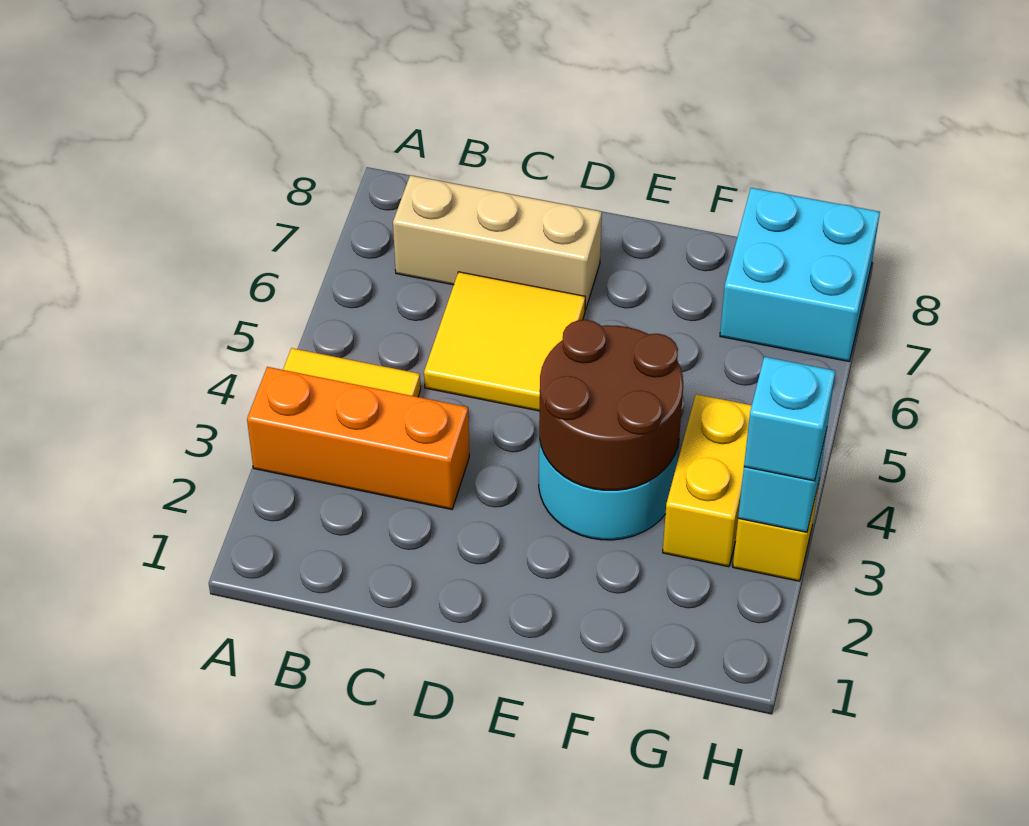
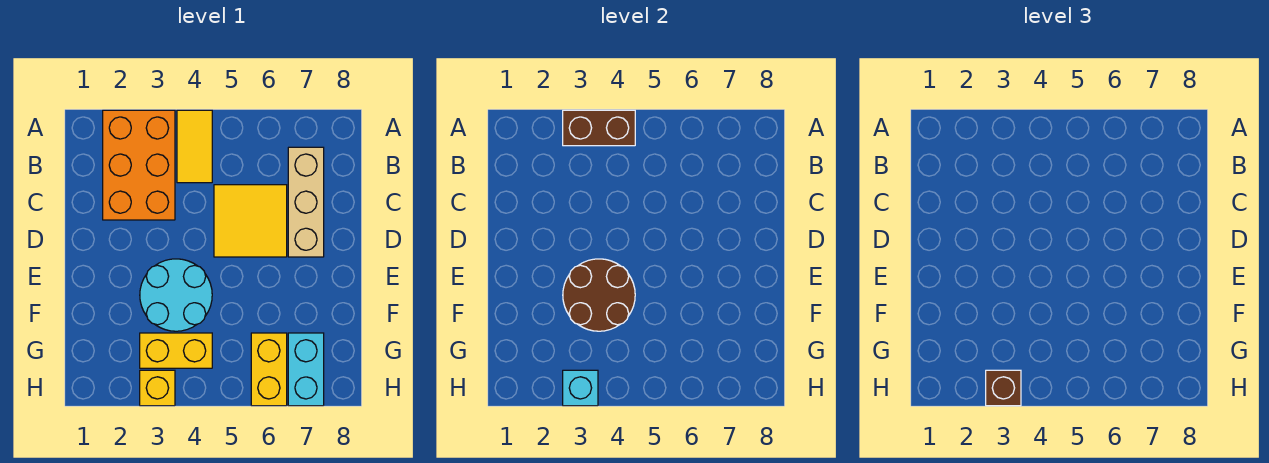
orange brick A3:C3 level 1 -> orange brick A2:C3 level 1
none -> brown brick A3:A4 level 2
none -> yellow brick G6:H6 level 1
cyan brick G7:H8 level 1 -> cyan brick G7:H7 level 1
cyan brick H3 level 3 -> brown brick H3 level 3

